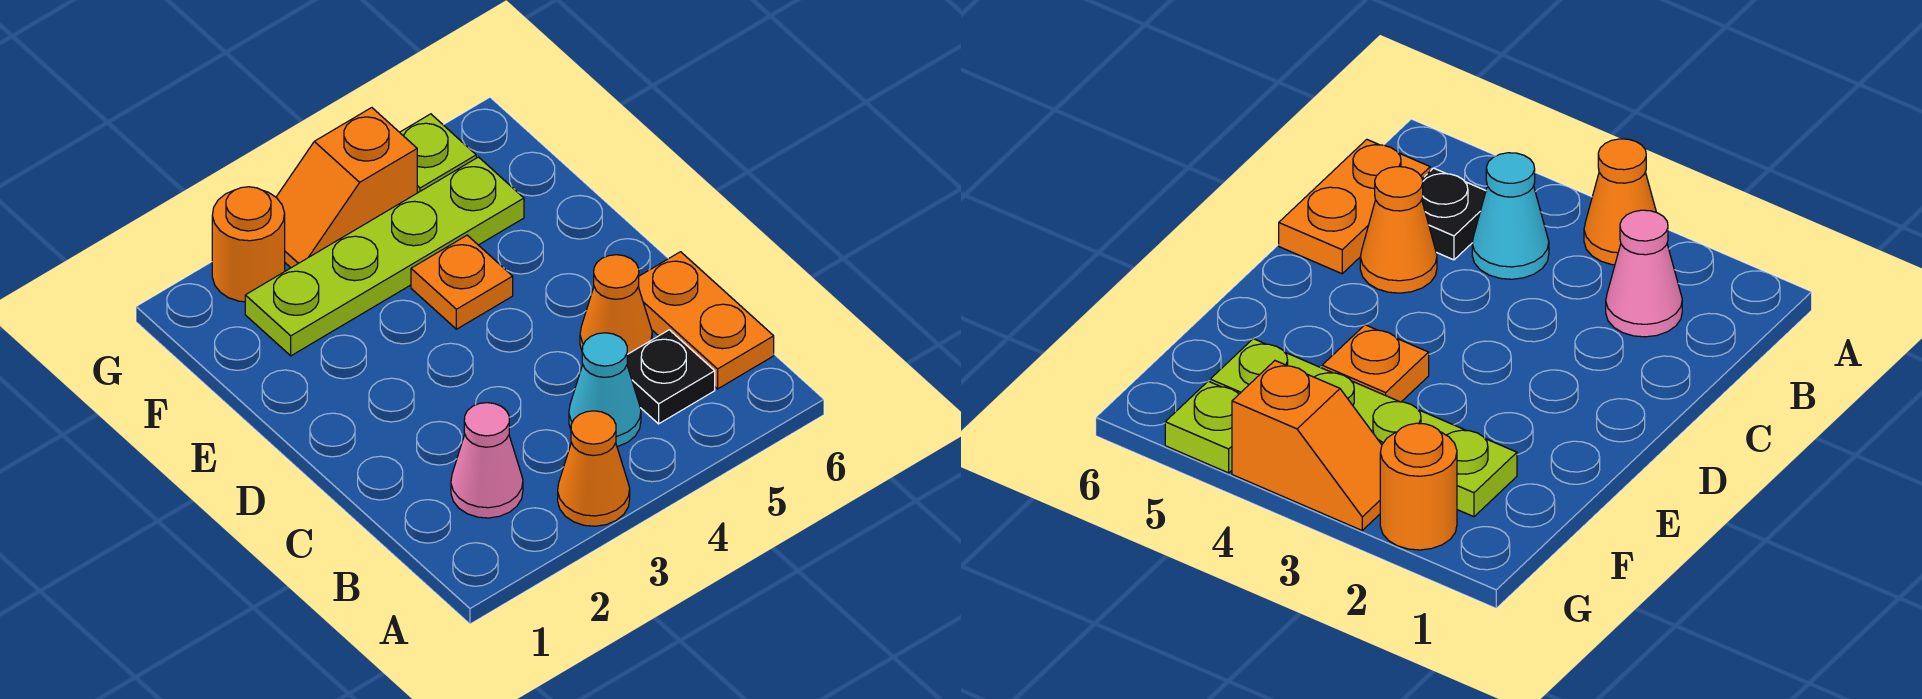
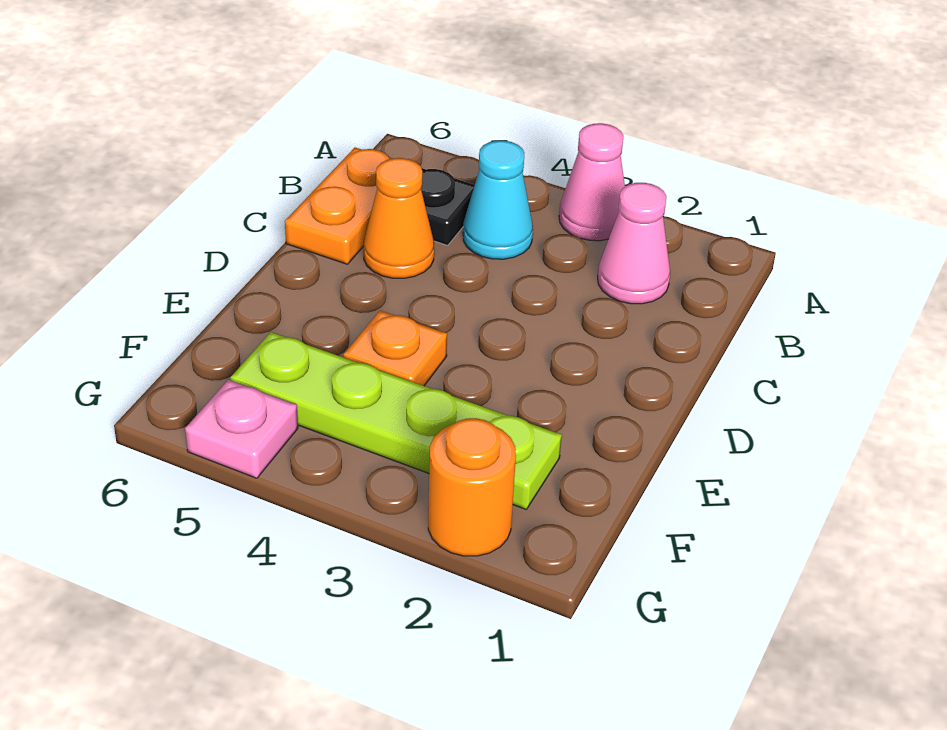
orange cone A3 level 1 -> pink cone A3 level 1
orange slope G3:G4 level 1 top 4 -> none
lime plate G5 level 1 -> pink plate G5 level 1

